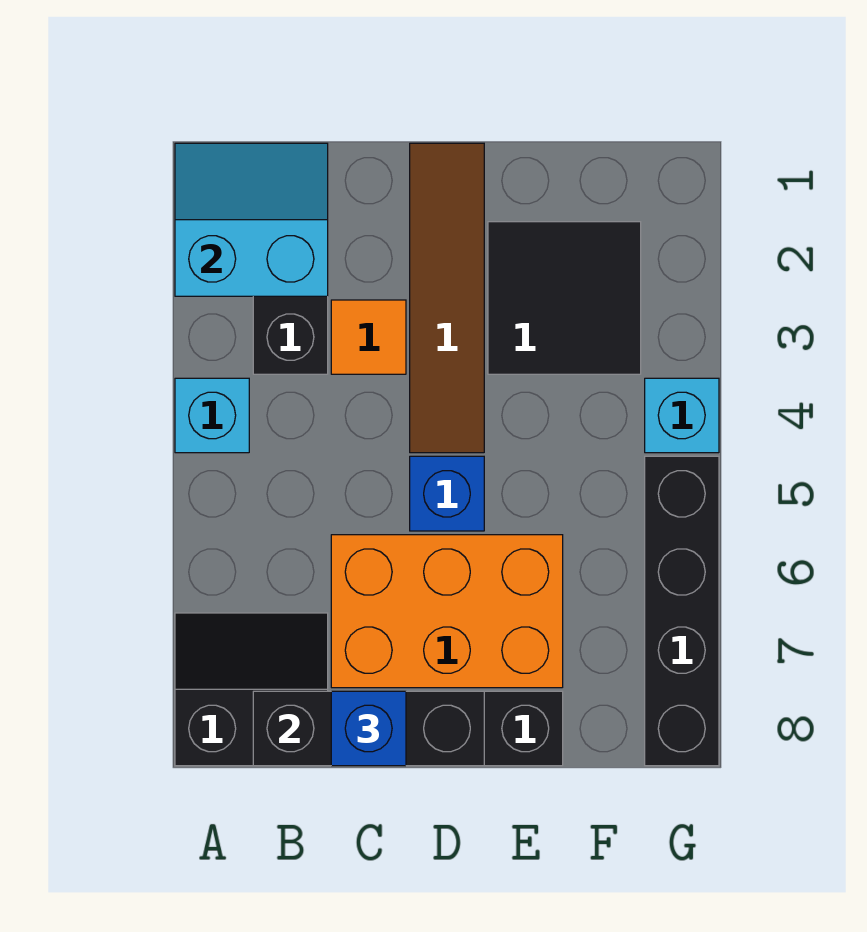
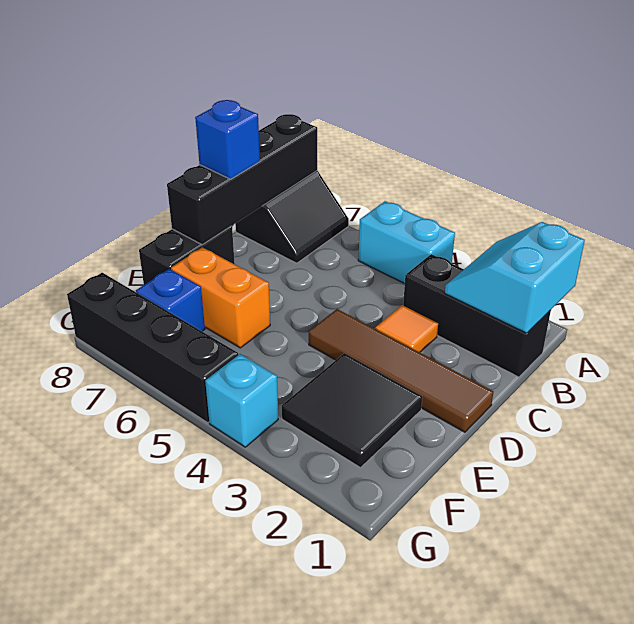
cyan slope A1:B2 level 2 top 2 -> cyan slope A1:B2 level 2 top 1
cyan brick A4 level 1 -> cyan brick A4:A5 level 1
black brick B8:D8 level 2 -> black brick A8:D8 level 2
orange brick C6:E7 level 1 -> orange brick E6:E7 level 1
blue brick D5 level 1 -> blue brick F7 level 1

